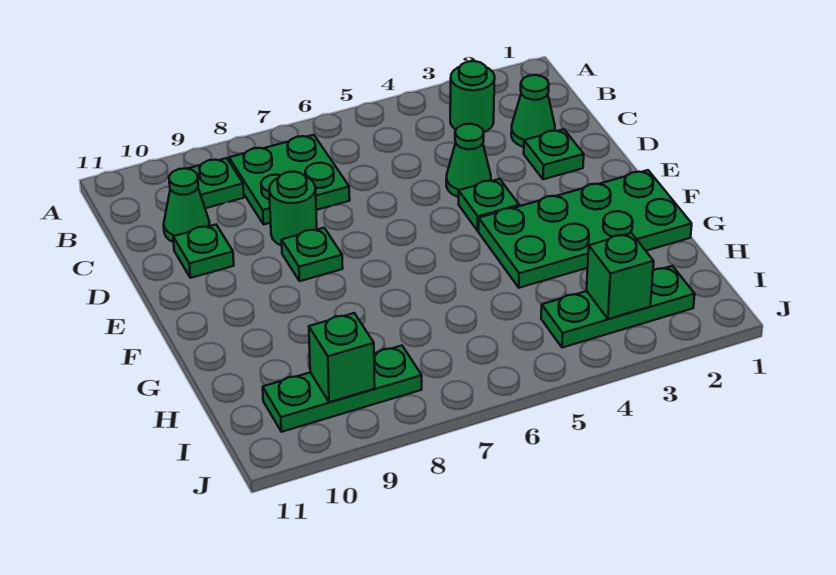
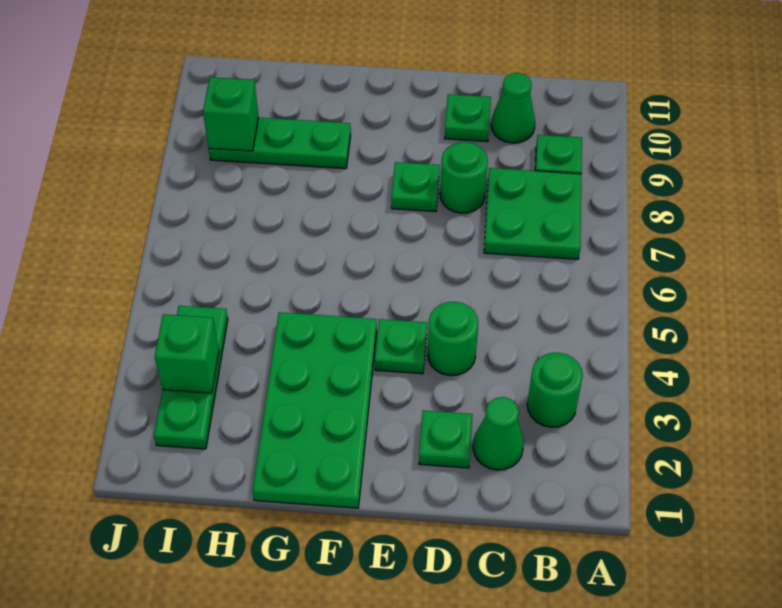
green cone D4 level 1 -> green round brick D4 level 1
green plate I8:I10 level 1 -> green plate G9:I9 level 1

